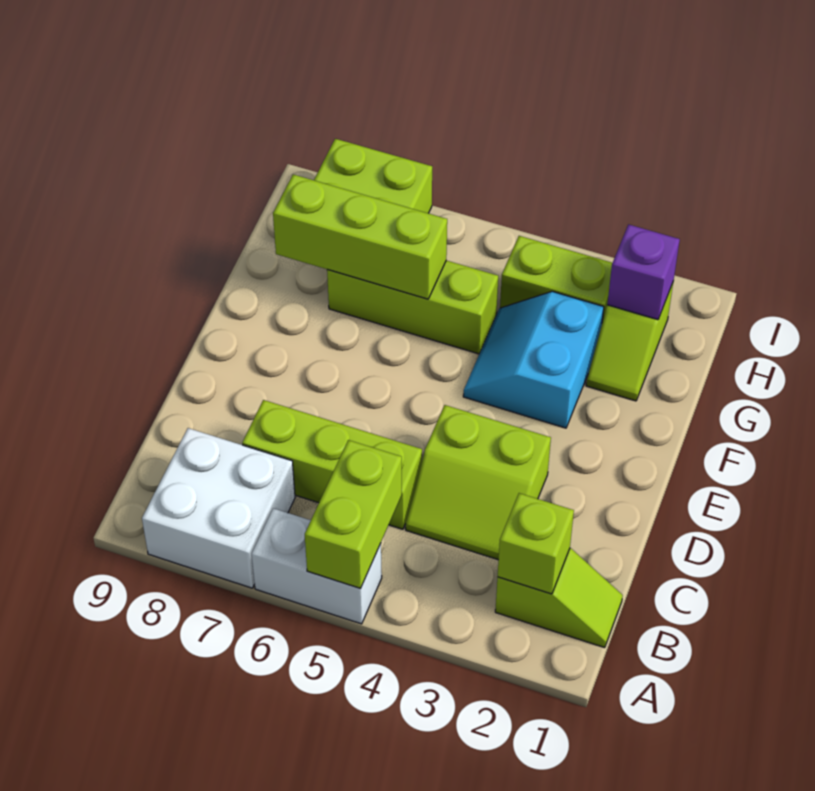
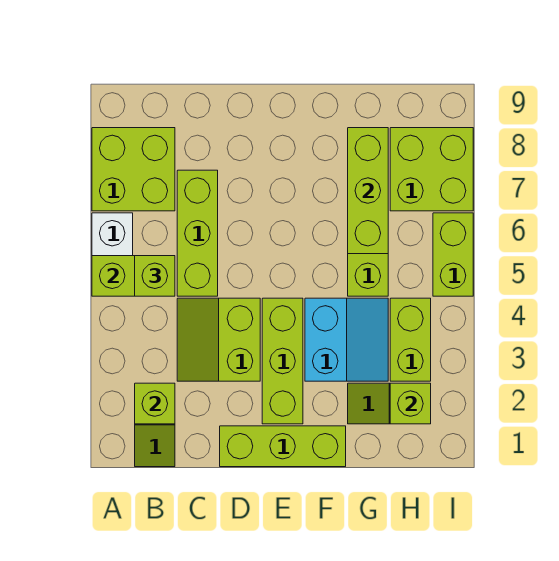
white brick A7:B8 level 1 -> lime brick A7:B8 level 1
none -> lime brick B5 level 3
none -> lime brick D1:F1 level 1
none -> lime brick E2:E4 level 1
cyan slope F3:G4 level 1 top 3 -> cyan slope F3:G4 level 1 top F
purple brick H2 level 2 -> lime brick H2 level 2
none -> lime brick I5:I6 level 1

